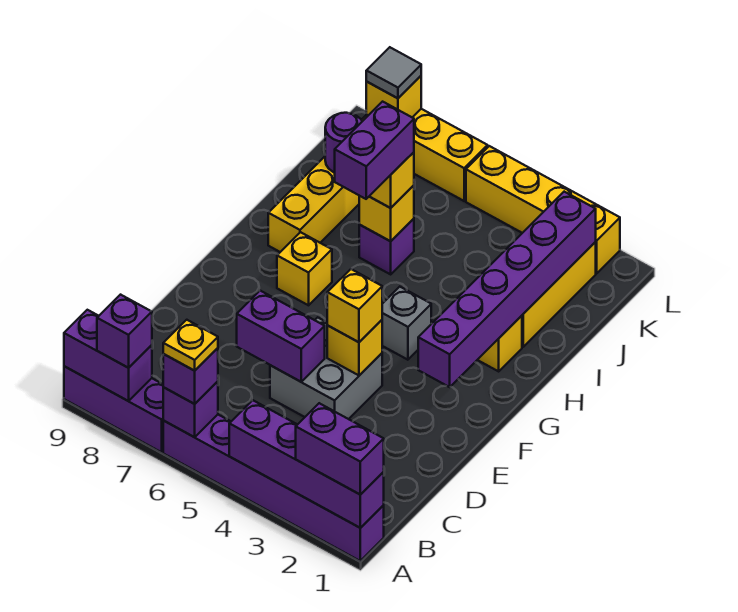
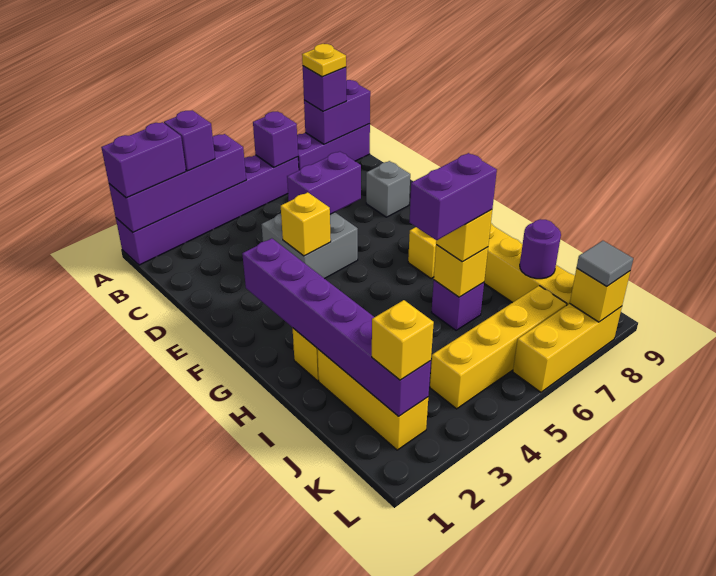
purple brick A6 level 3 -> purple brick A3 level 3
yellow plate A6 level 4 -> yellow plate A8 level 4
yellow brick E4 level 3 -> yellow brick K2 level 3
grey brick G4 level 1 -> grey brick D8 level 1
purple brick H6:I6 level 4 -> purple brick I5:I6 level 4
yellow brick L2:L5 level 1 -> yellow brick K4:K7 level 1

